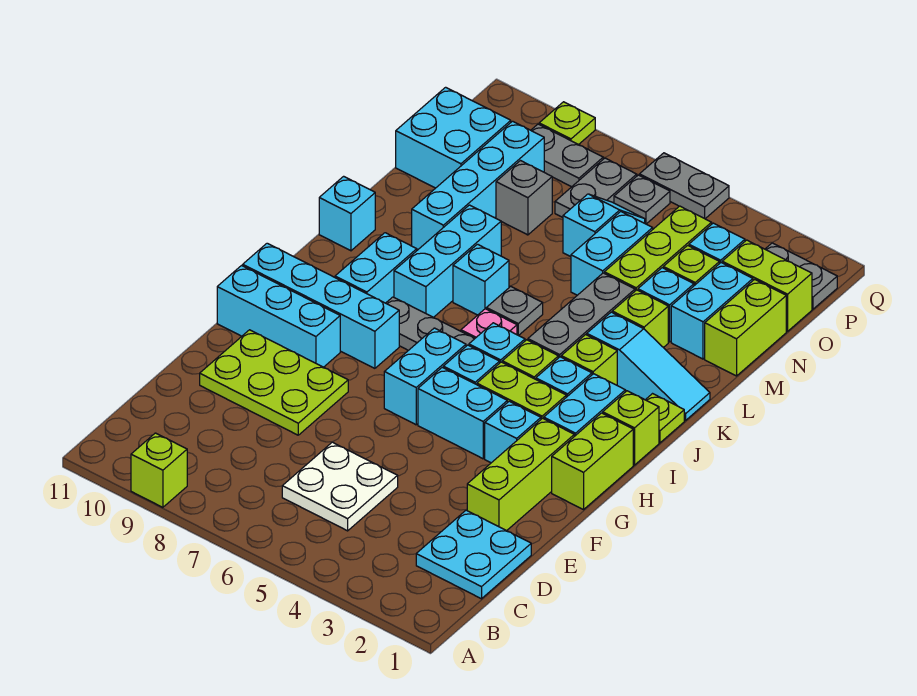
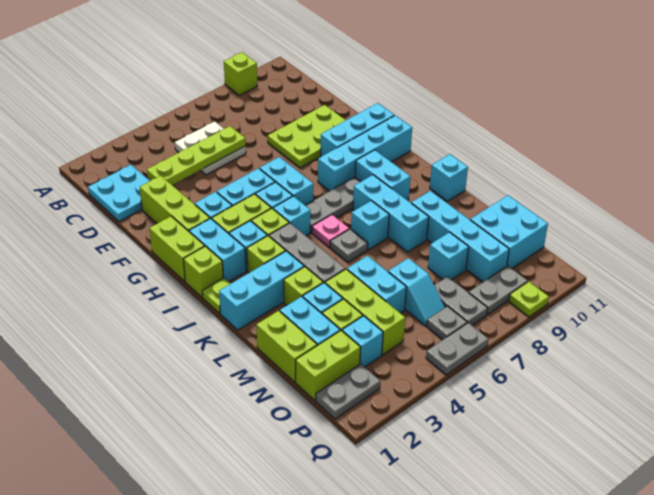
none -> lime plate D3:D6 level 2
cyan slope K1:K3 level 1 top 3 -> cyan brick K1:K3 level 1
grey brick N8 level 1 -> cyan brick N8 level 1

